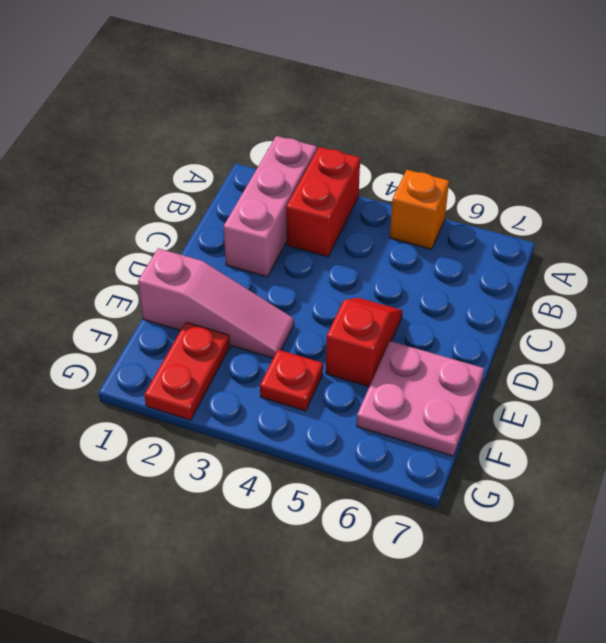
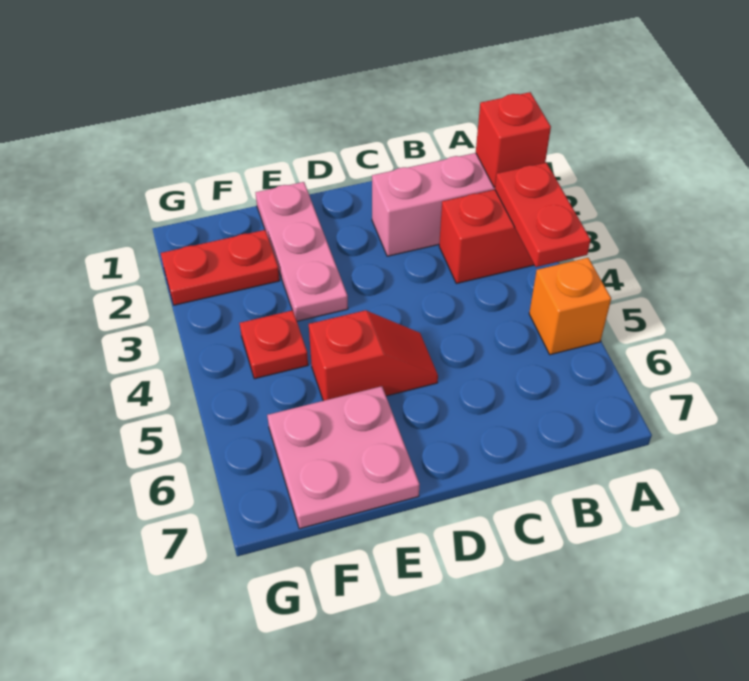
none -> red brick A2 level 2
none -> red plate A3:A4 level 2
pink slope E1:E3 level 1 top 1 -> pink plate E1:E3 level 1

